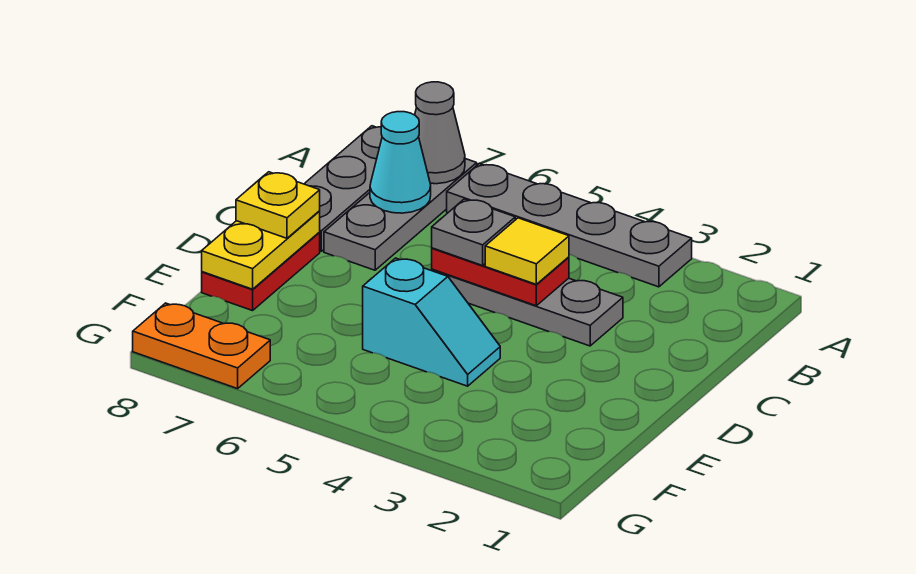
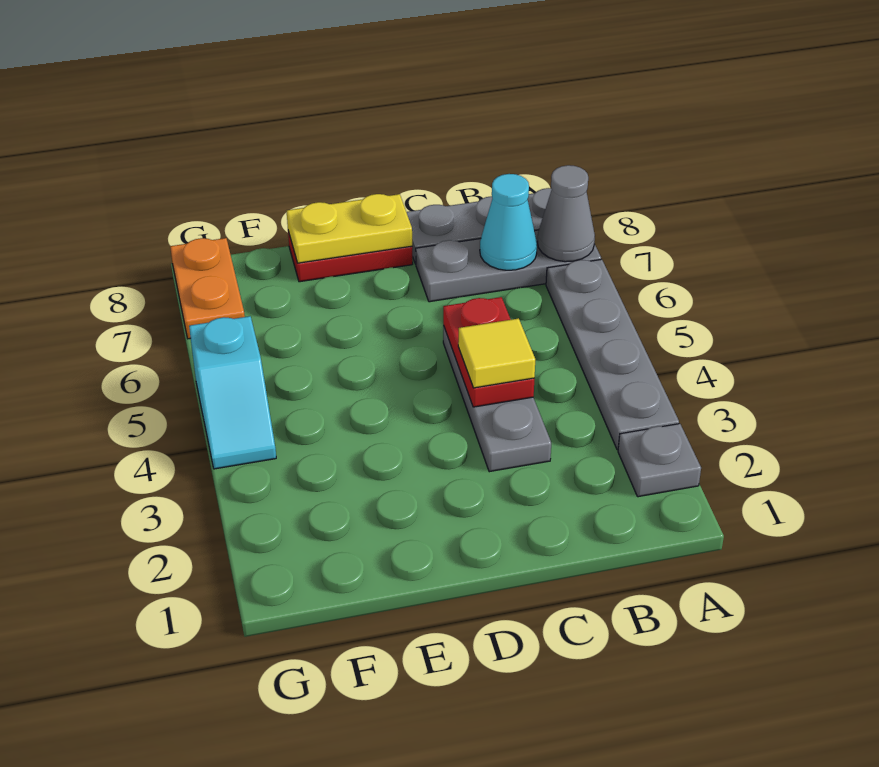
grey plate C5 level 3 -> grey plate A2 level 1
yellow plate D8 level 3 -> none
cyan slope E4:E5 level 1 top 5 -> cyan slope G4:G5 level 1 top 5

